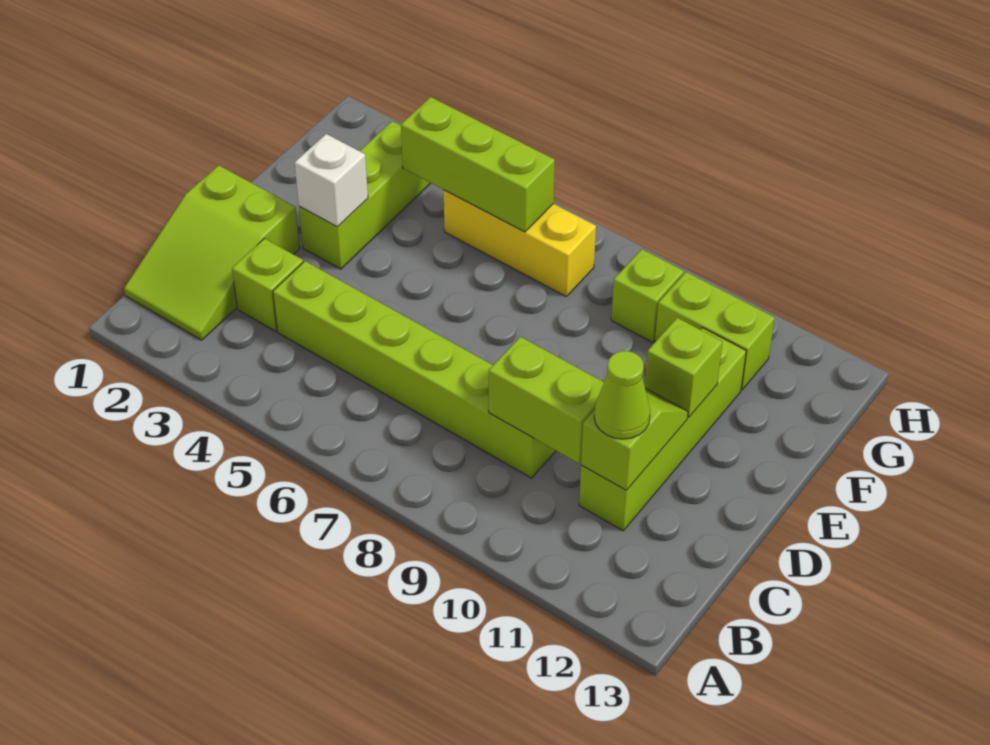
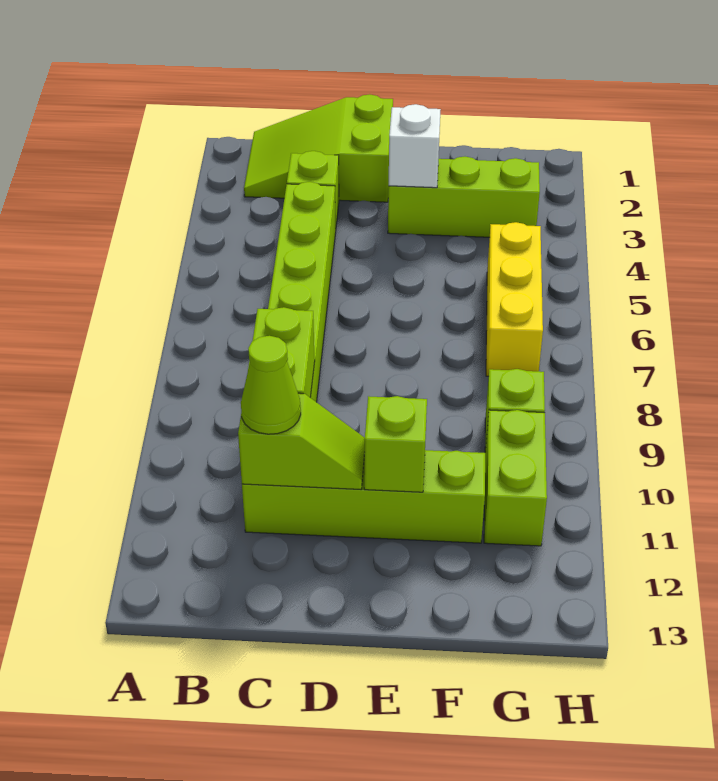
lime brick G4:G6 level 2 -> none

